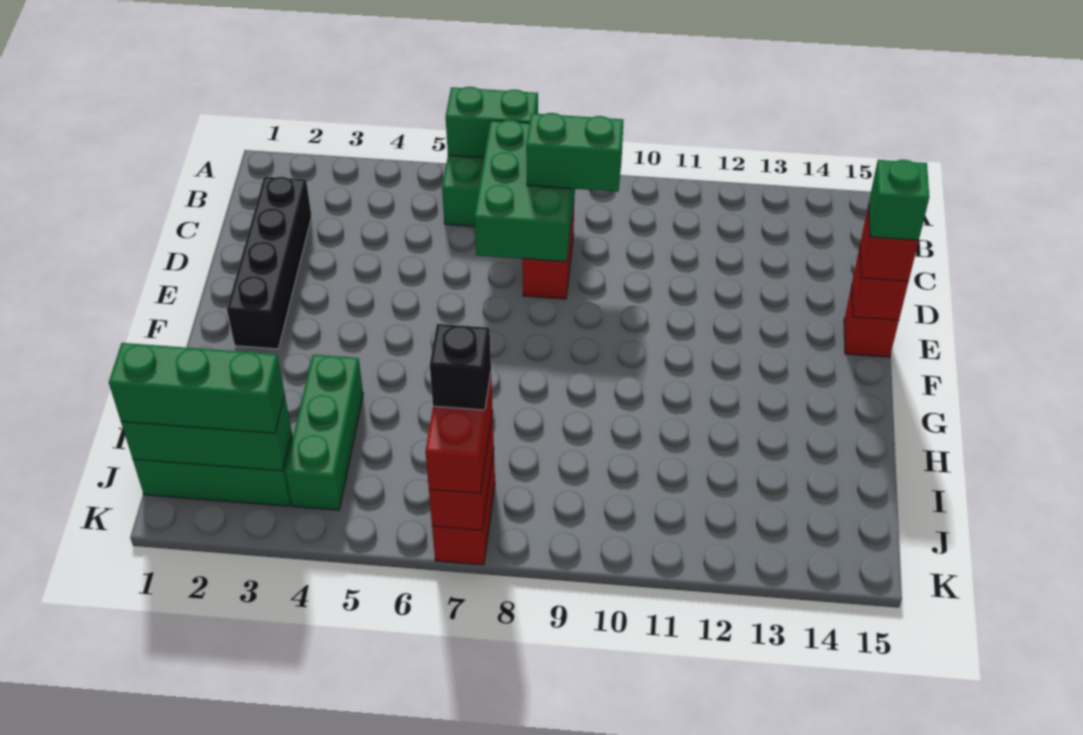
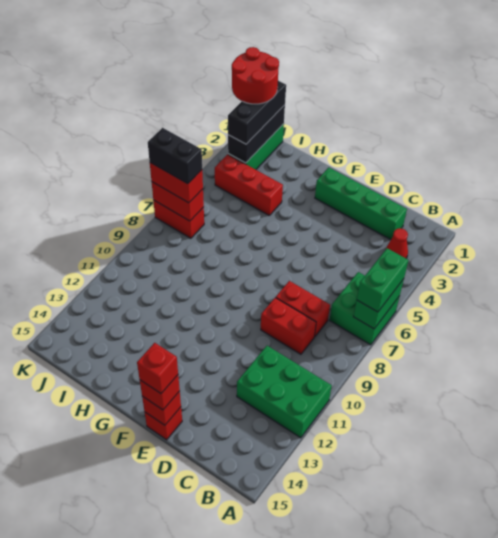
none -> red cone B3 level 1
green brick B7:D8 level 2 -> green brick A11:C12 level 1
black brick C2:F2 level 1 -> green brick C2:F2 level 1
green brick C8:C9 level 3 -> green brick A6:A7 level 3
none -> red brick C9:D9 level 1
green brick E15 level 4 -> red brick E15 level 4
green brick H4:J4 level 1 -> red brick H4:J4 level 1
green brick J1:J3 level 2 -> black brick J1:J3 level 2
green brick J1:J3 level 3 -> black brick J1:J3 level 3
none -> red round brick J1:K2 level 4
black brick J7 level 4 -> black brick J7:K7 level 4

